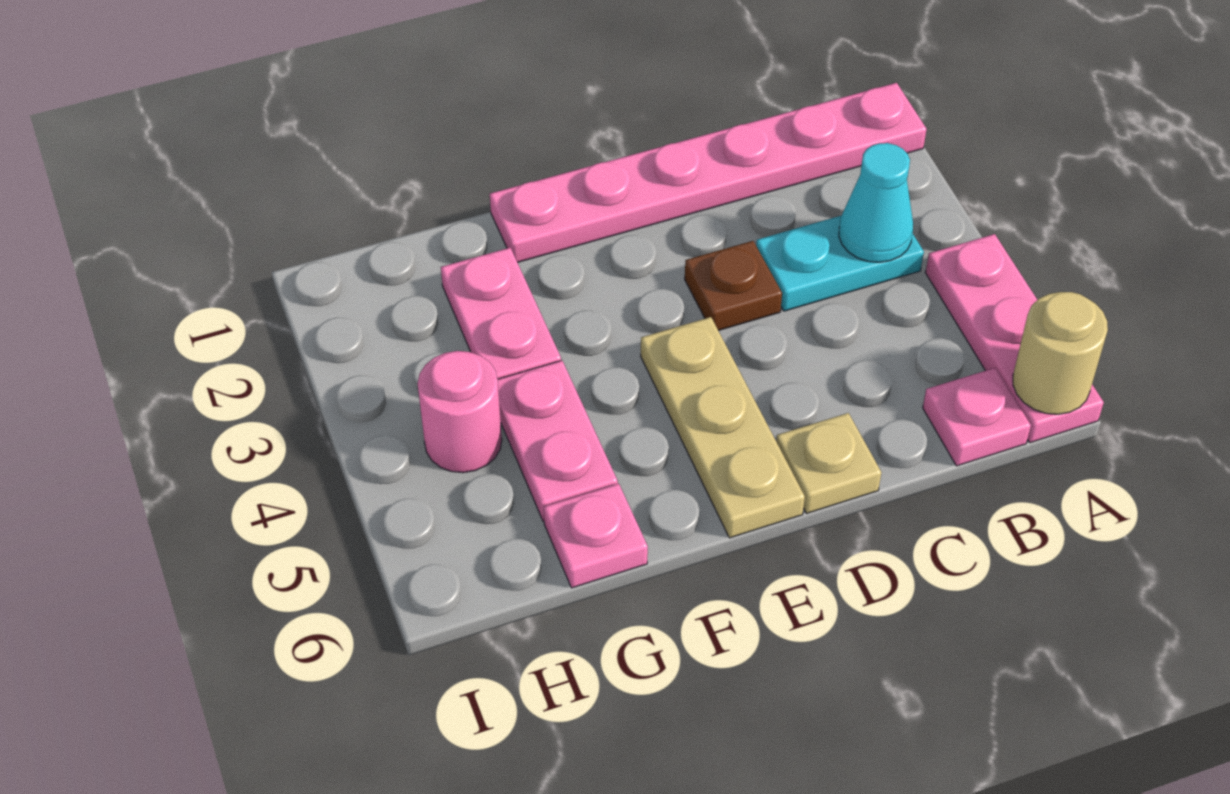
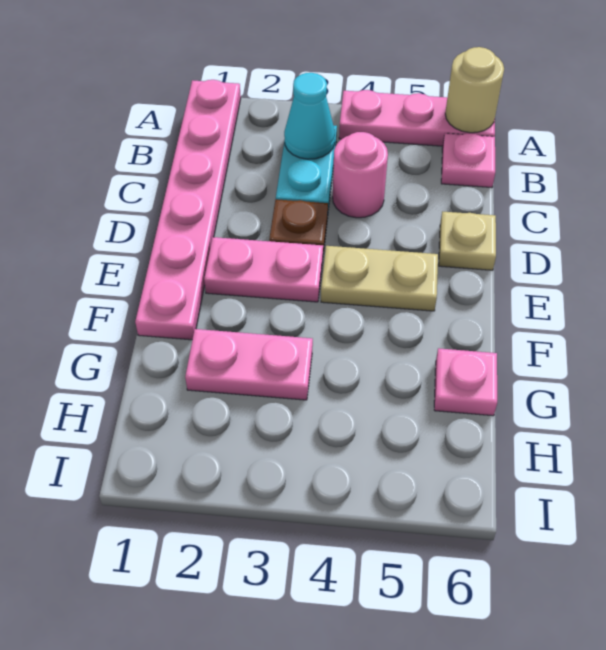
tan plate E4:E6 level 1 -> tan plate E4:E5 level 1
pink plate G4:G5 level 1 -> pink plate E2:E3 level 1
pink round brick H4 level 1 -> pink round brick C4 level 1

